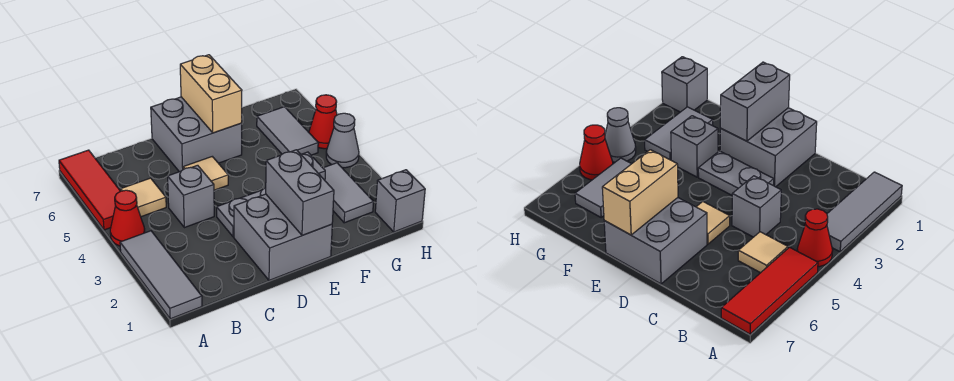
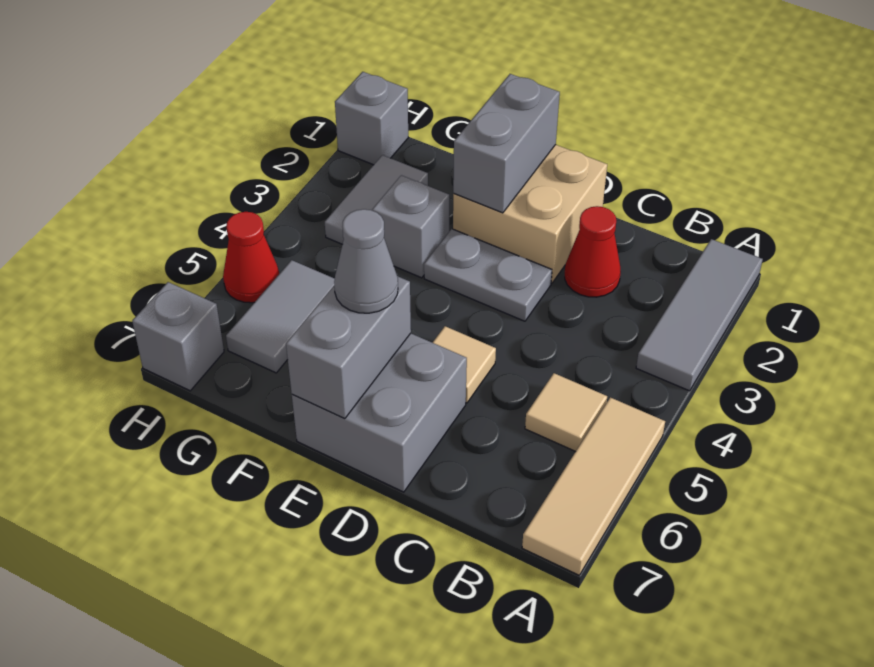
red cone A4 level 1 -> red cone C2 level 1
red tile A5:A7 level 1 -> tan tile A5:A7 level 1
grey brick C4 level 1 -> grey brick H7 level 1
grey brick D1:E2 level 1 -> tan brick D1:E2 level 1
tan brick E6:E7 level 2 -> grey brick E6:E7 level 2
grey cone H4 level 1 -> grey cone E6 level 3

